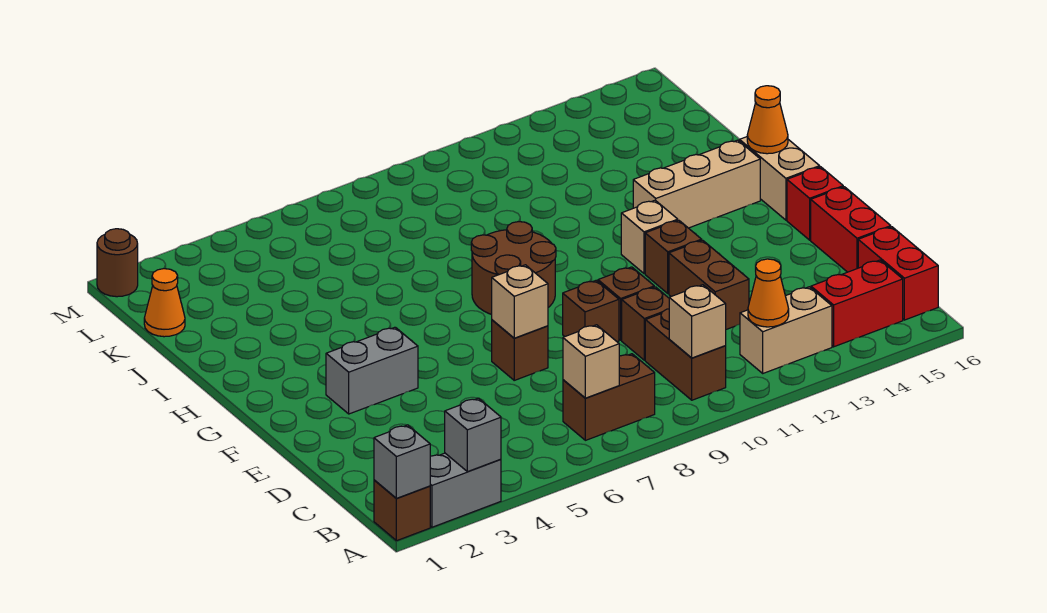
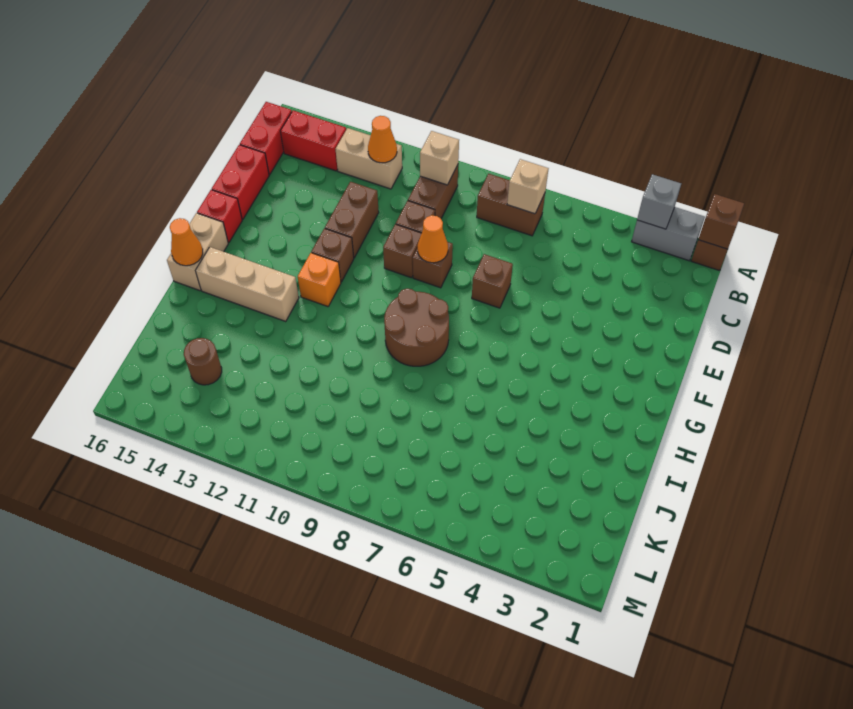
grey brick A1 level 2 -> brown brick A1 level 2
tan brick E7 level 2 -> none
grey brick F3:F4 level 1 -> none
tan brick G12 level 1 -> orange brick G12 level 1
orange cone K1 level 1 -> orange cone E9 level 2
brown round brick M1 level 1 -> brown round brick K14 level 1

